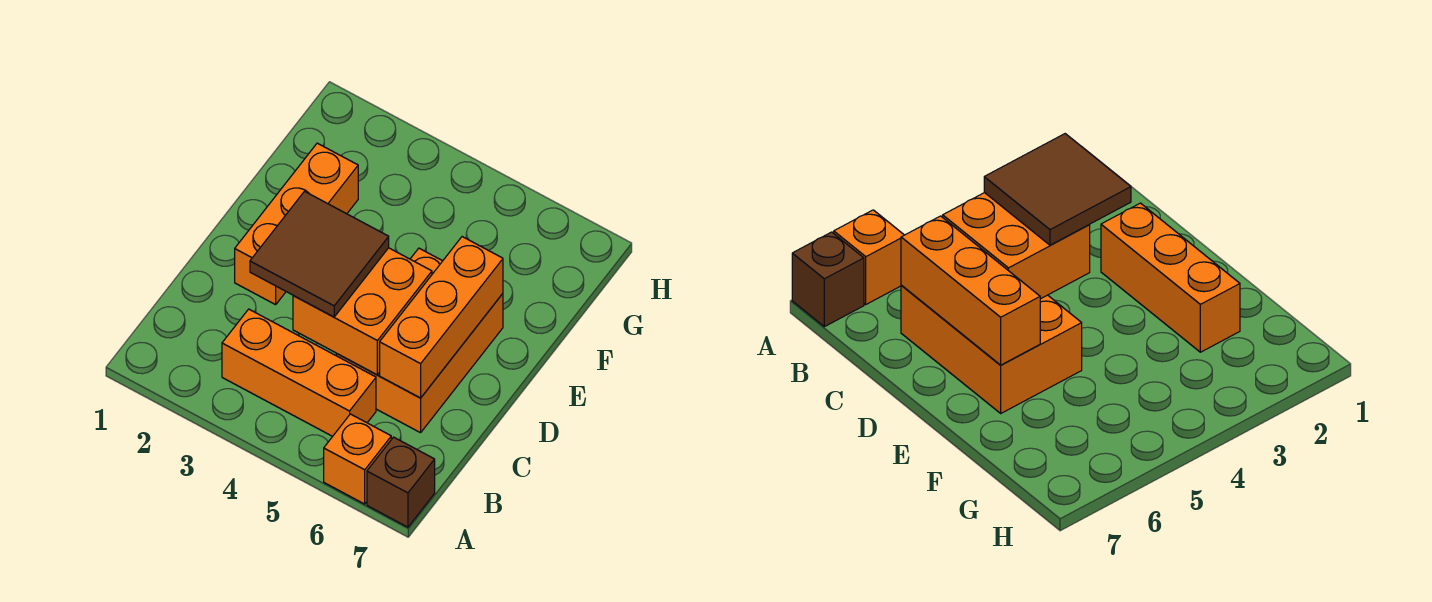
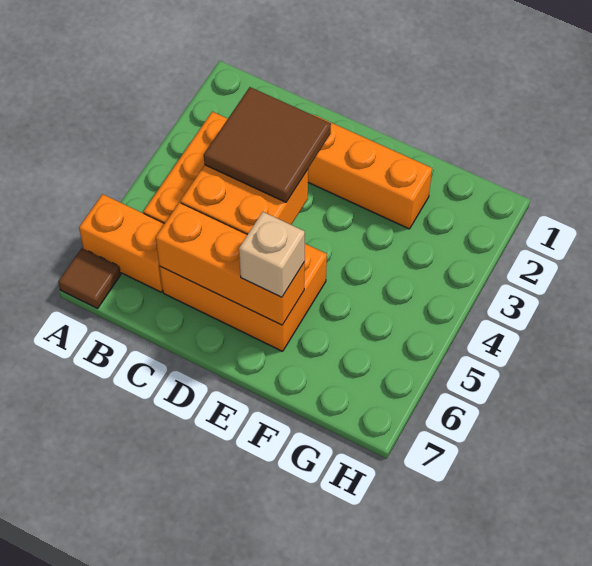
orange brick A6 level 1 -> orange brick A6:B6 level 1
brown brick A7 level 1 -> brown tile A7 level 1
none -> tan brick E6 level 3

